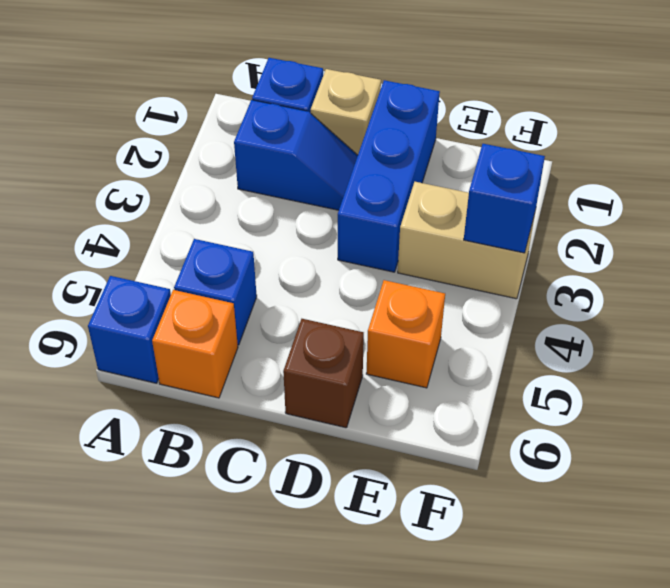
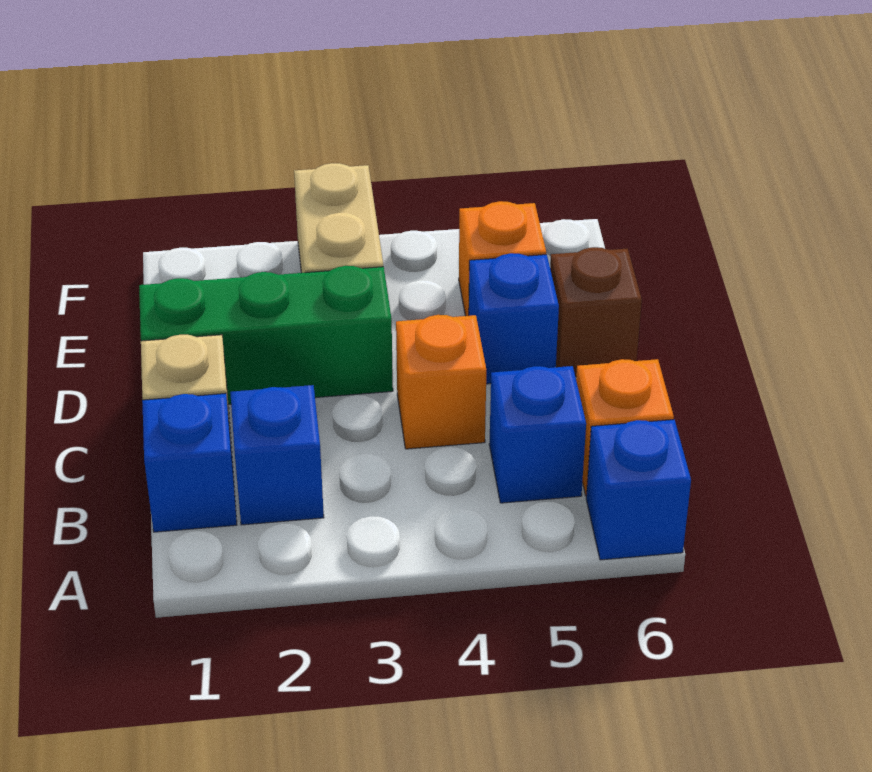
none -> orange brick C4 level 1
blue brick D1:D3 level 1 -> green brick D1:D3 level 1
blue brick F3 level 2 -> blue brick D5 level 1

